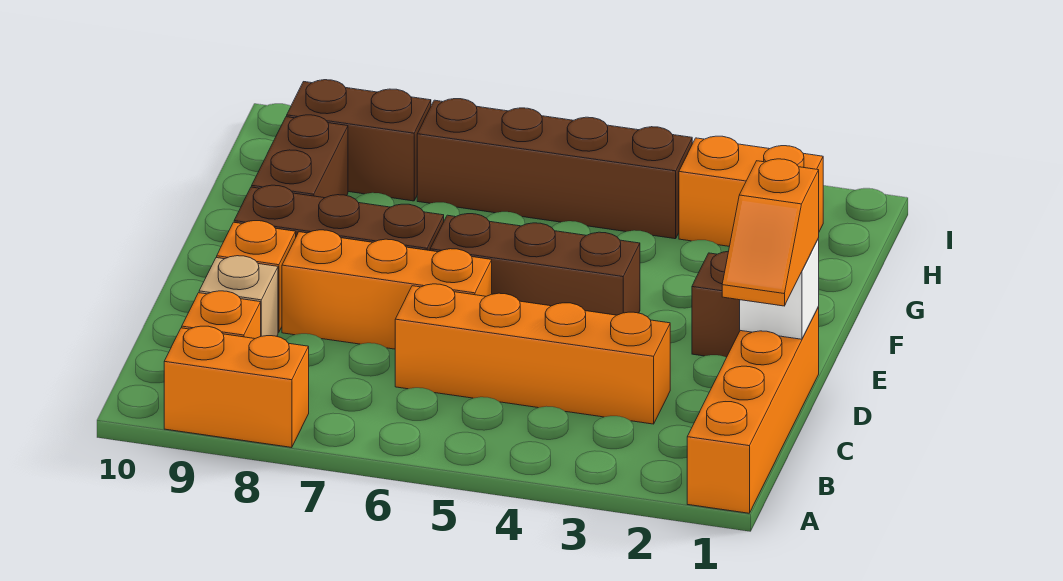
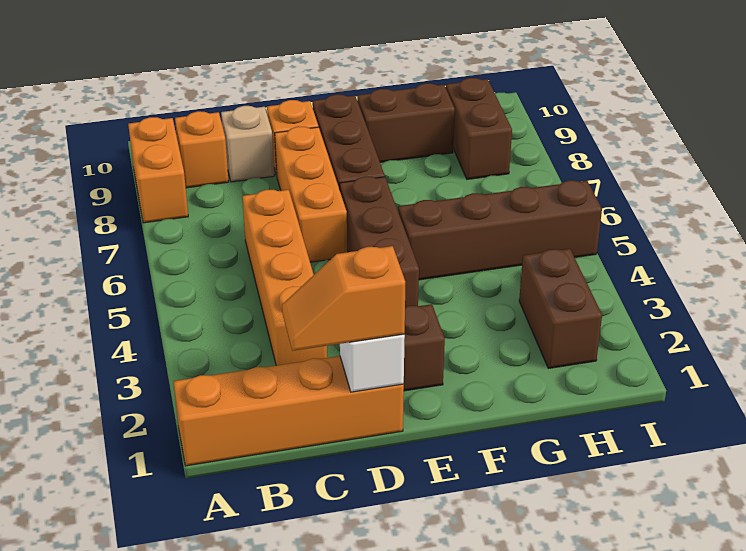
orange brick H2:H3 level 1 -> brown brick H2:H3 level 1
brown brick H4:H7 level 1 -> brown brick F5:I5 level 1

